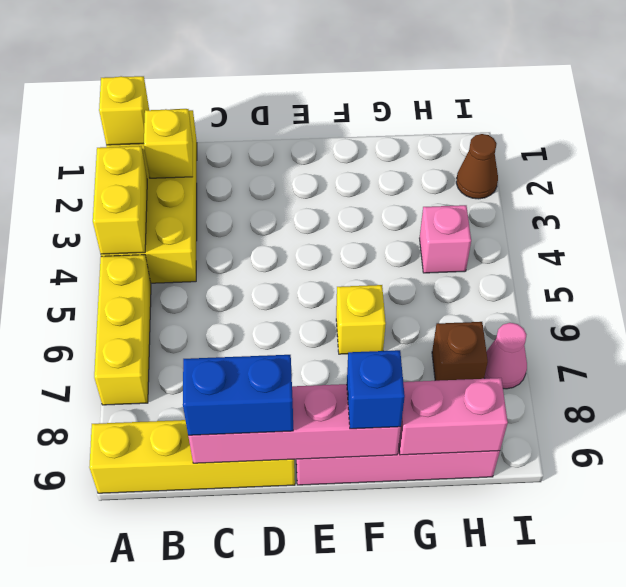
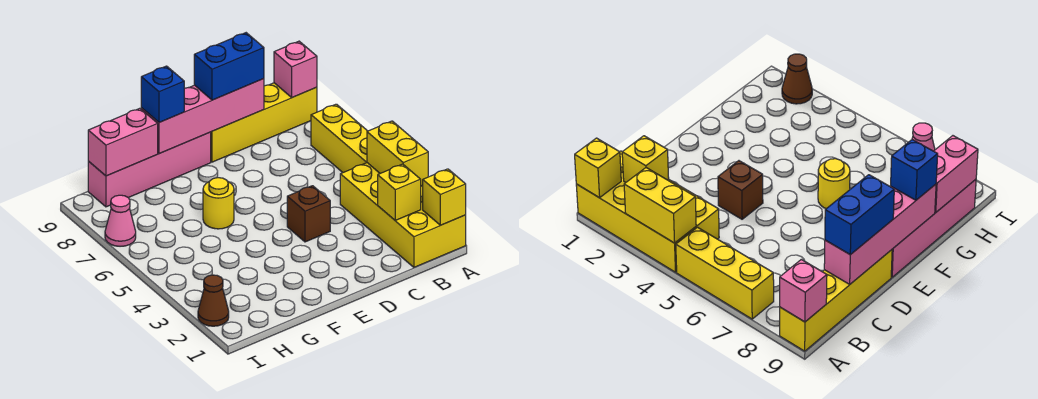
yellow brick F6 level 1 -> yellow round brick F6 level 1
pink brick H4 level 1 -> pink brick A9 level 2
brown brick H7 level 1 -> brown brick D4 level 1

